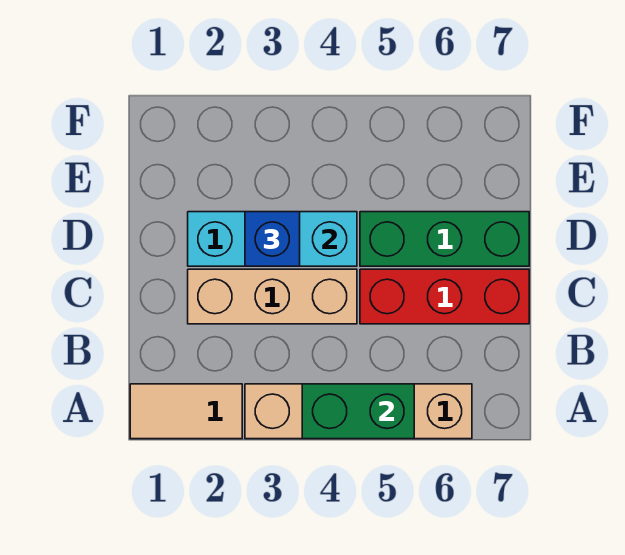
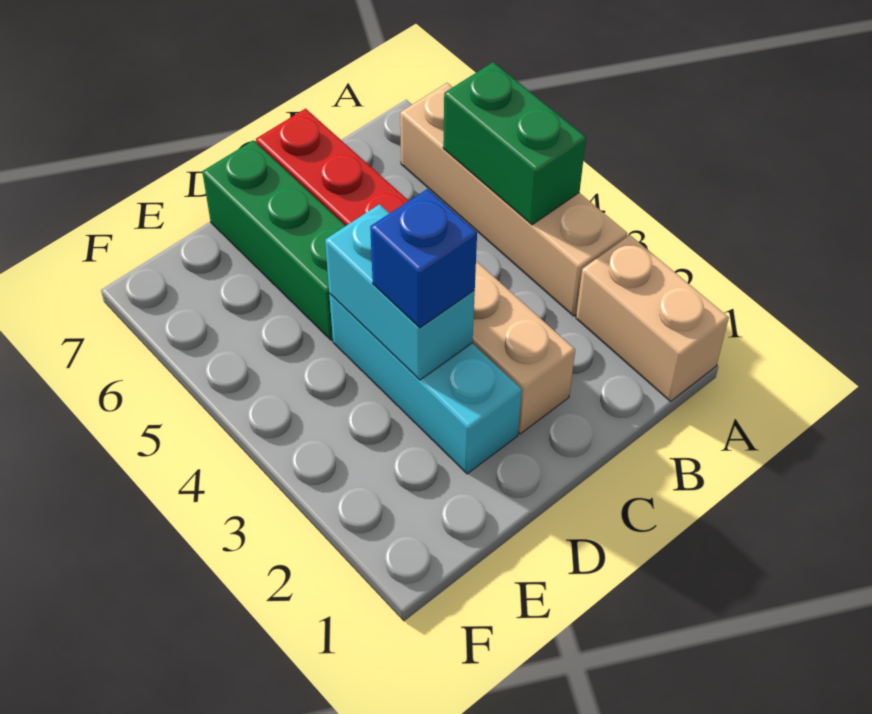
tan tile A1:A2 level 1 -> tan brick A1:A2 level 1

